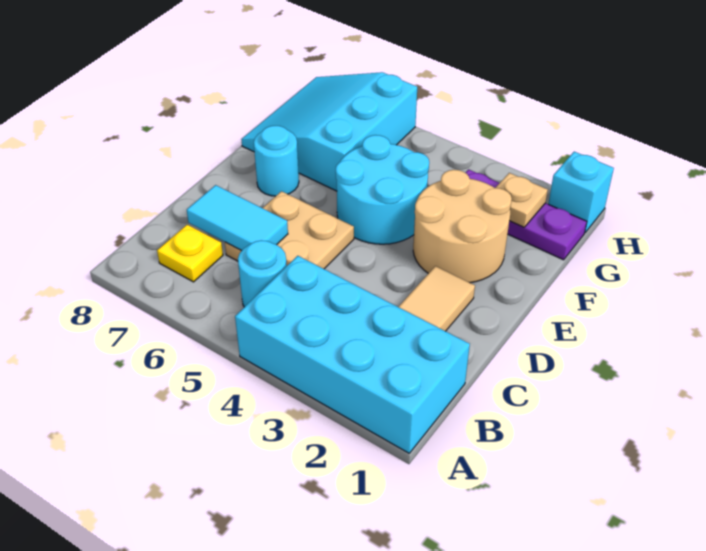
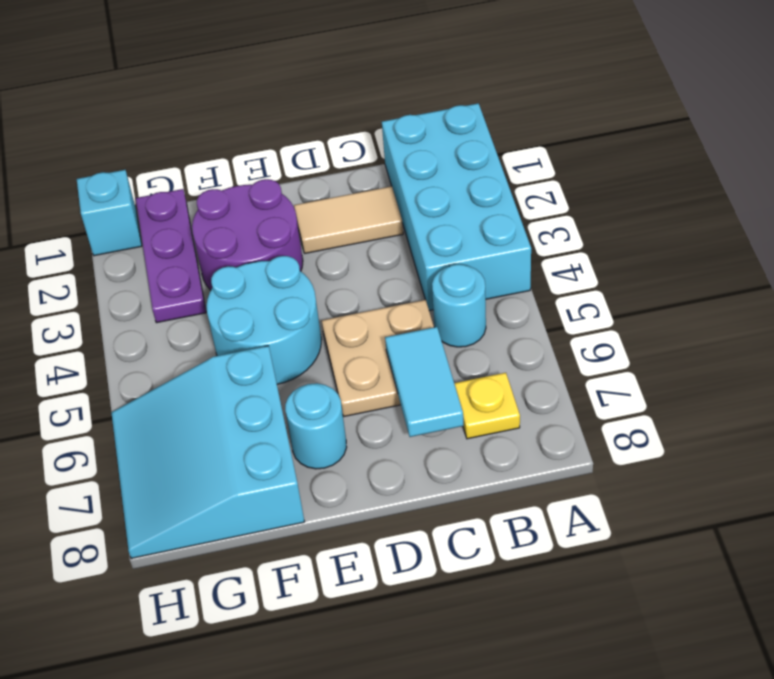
tan round brick E2:F3 level 1 -> purple round brick E2:F3 level 1
cyan slope F6:H8 level 1 top 6 -> cyan slope F6:H8 level 1 top F
tan plate G2 level 2 -> none

